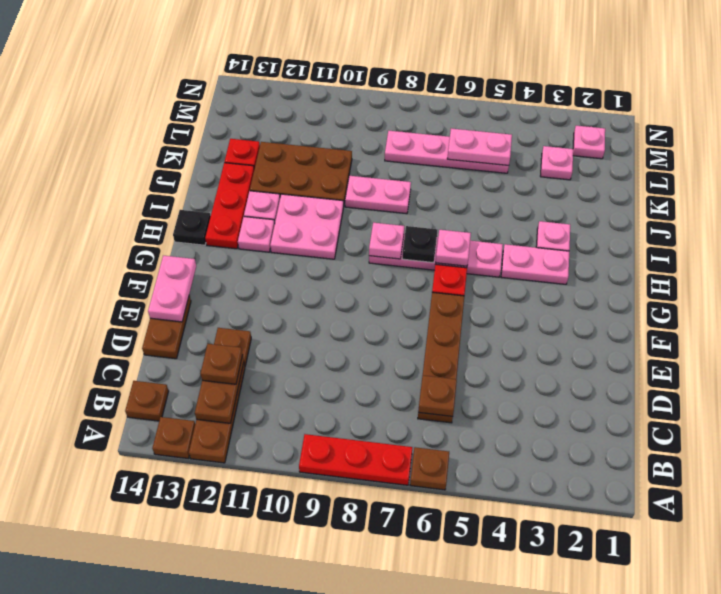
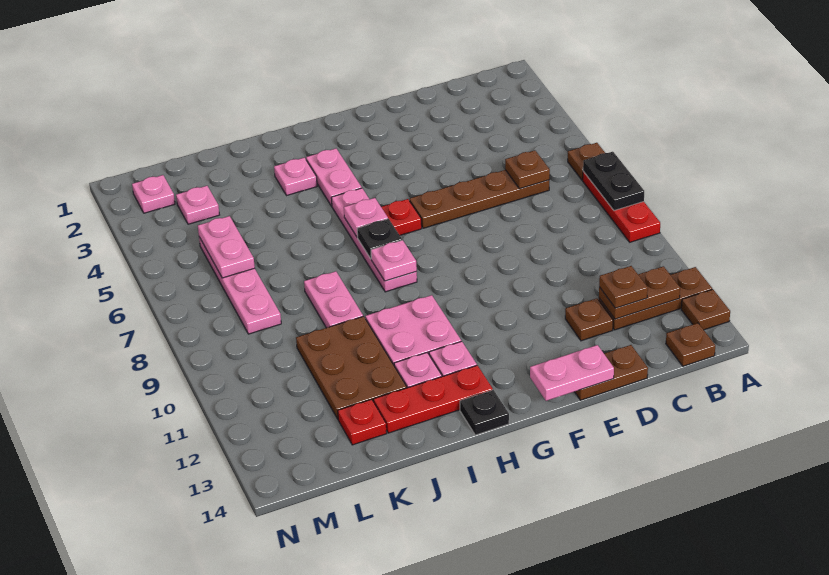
none -> black plate A7:A8 level 2

